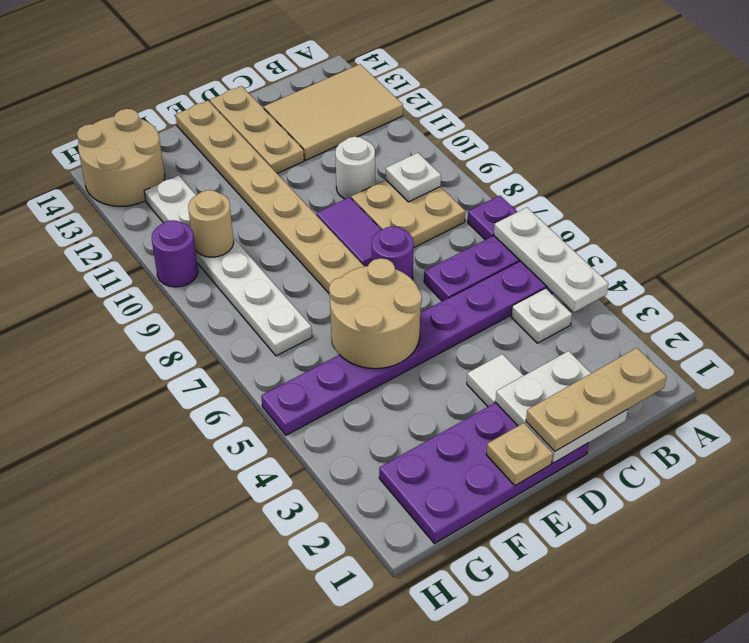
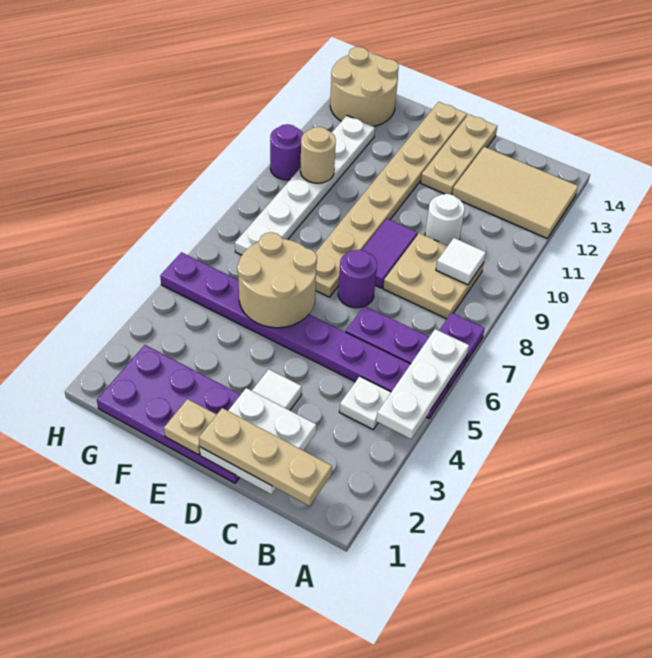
white plate B9 level 2 -> white tile B9 level 2

